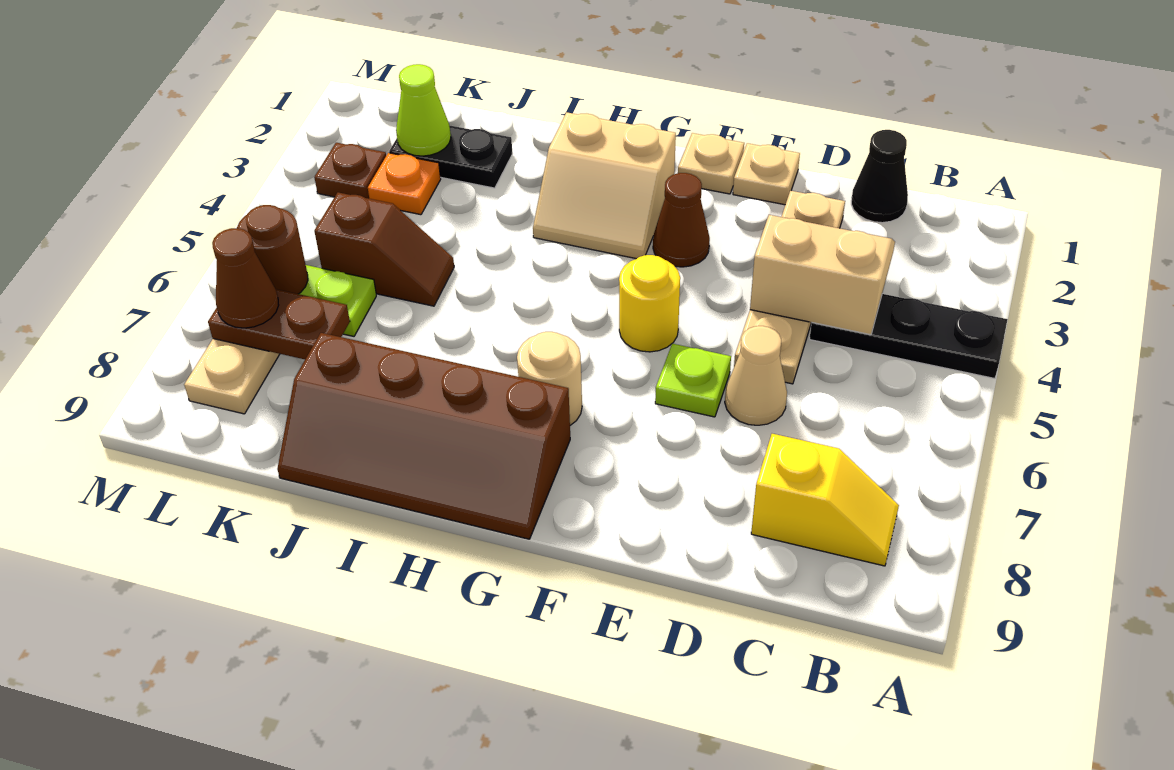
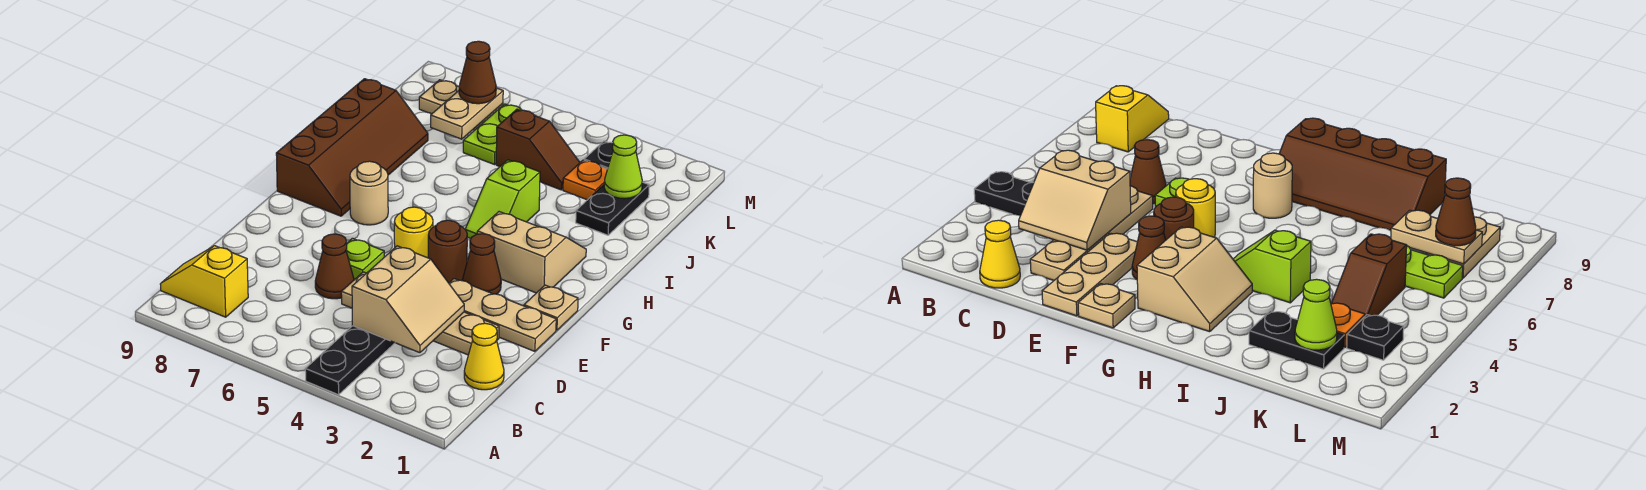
yellow slope B8:C8 level 1 top C -> yellow slope B8:B9 level 1 top 8
black cone C1 level 1 -> yellow cone C1 level 1
tan cone D6 level 1 -> brown cone D6 level 1
tan plate E1 level 1 -> tan plate E1:E3 level 1
tan slope G2:H3 level 1 top 2 -> tan slope G2:H3 level 1 top G
brown slope G8:J9 level 1 top 8 -> brown slope G8:J9 level 1 top 9
none -> lime slope H4:I4 level 1 top I
brown slope J5:K5 level 1 top K -> brown slope K4:K5 level 1 top 5
brown plate K7:L7 level 2 -> tan plate K7:L7 level 2
brown plate L3 level 1 -> black plate L3 level 1
brown round brick L6 level 2 -> brown round brick F4 level 1

